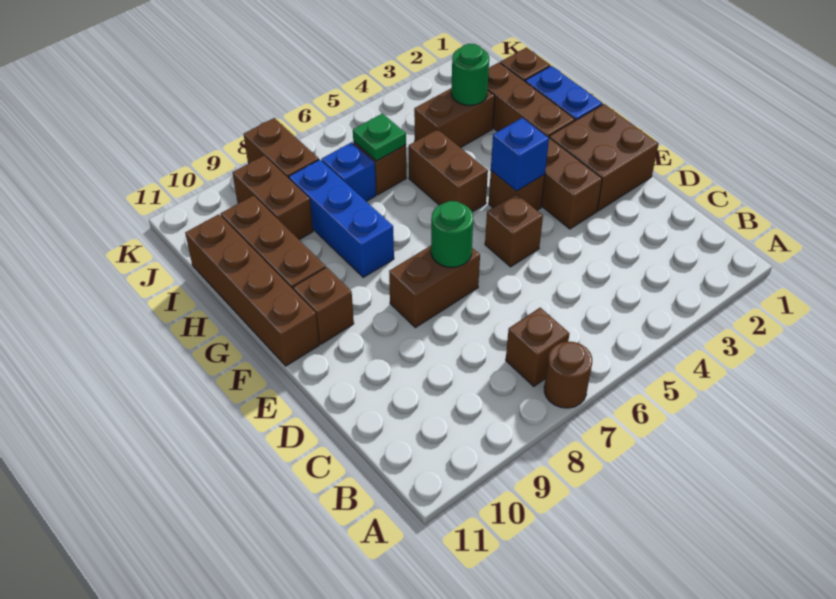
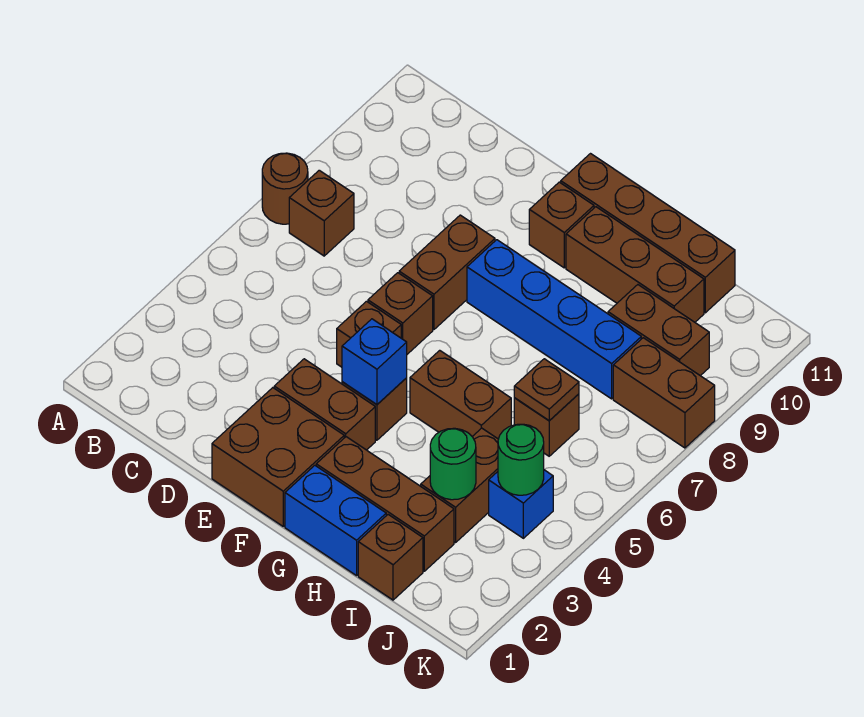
none -> brown brick E6 level 1
green round brick E7 level 2 -> green round brick J4 level 2
blue brick G8:I8 level 1 -> blue brick F8:I8 level 1
green plate I6 level 2 -> brown plate I6 level 2
blue brick I7 level 1 -> blue brick J4 level 1

